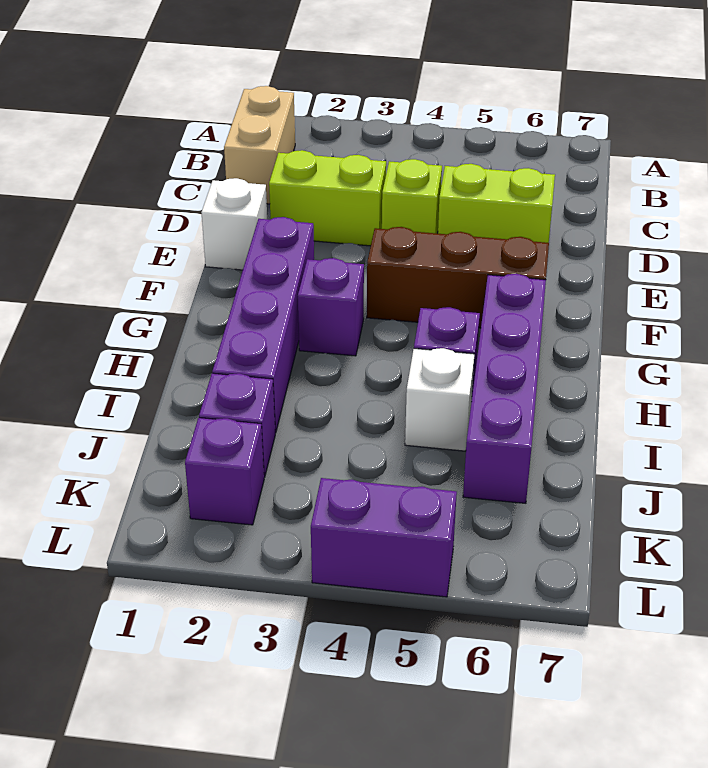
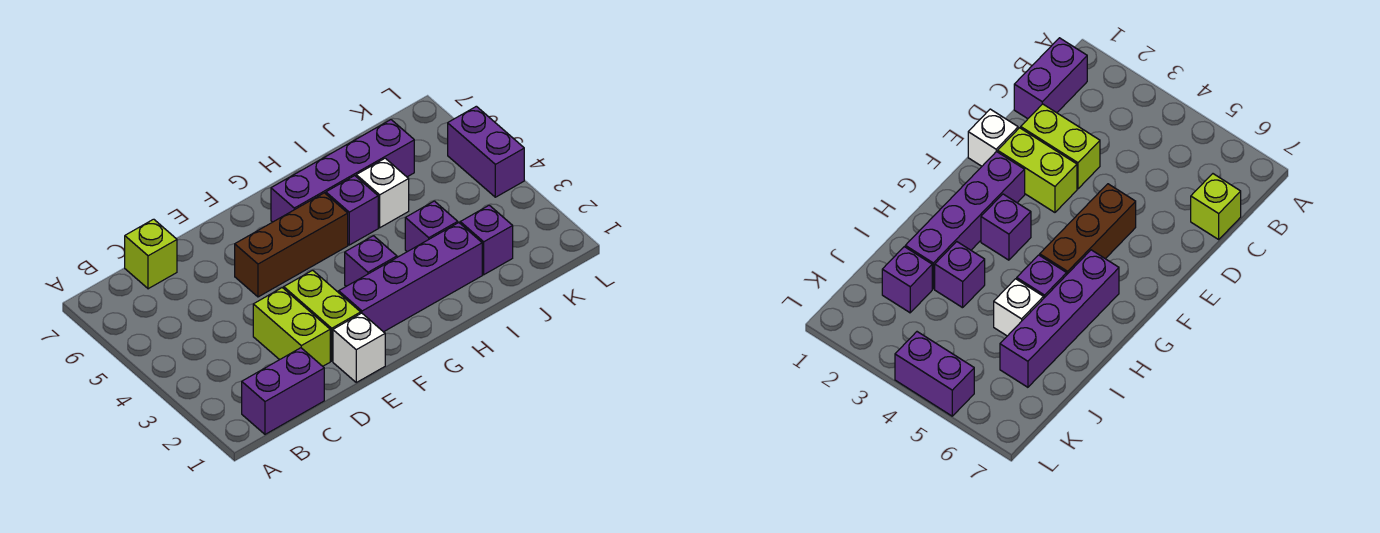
tan brick B1:C1 level 1 -> purple brick B1:C1 level 1
lime brick D4 level 1 -> lime brick C7 level 1
lime brick D5:D6 level 1 -> lime brick E2:E3 level 1
brown brick F4:F6 level 1 -> brown brick E5:G5 level 1
purple brick K2 level 1 -> purple brick I3 level 1

